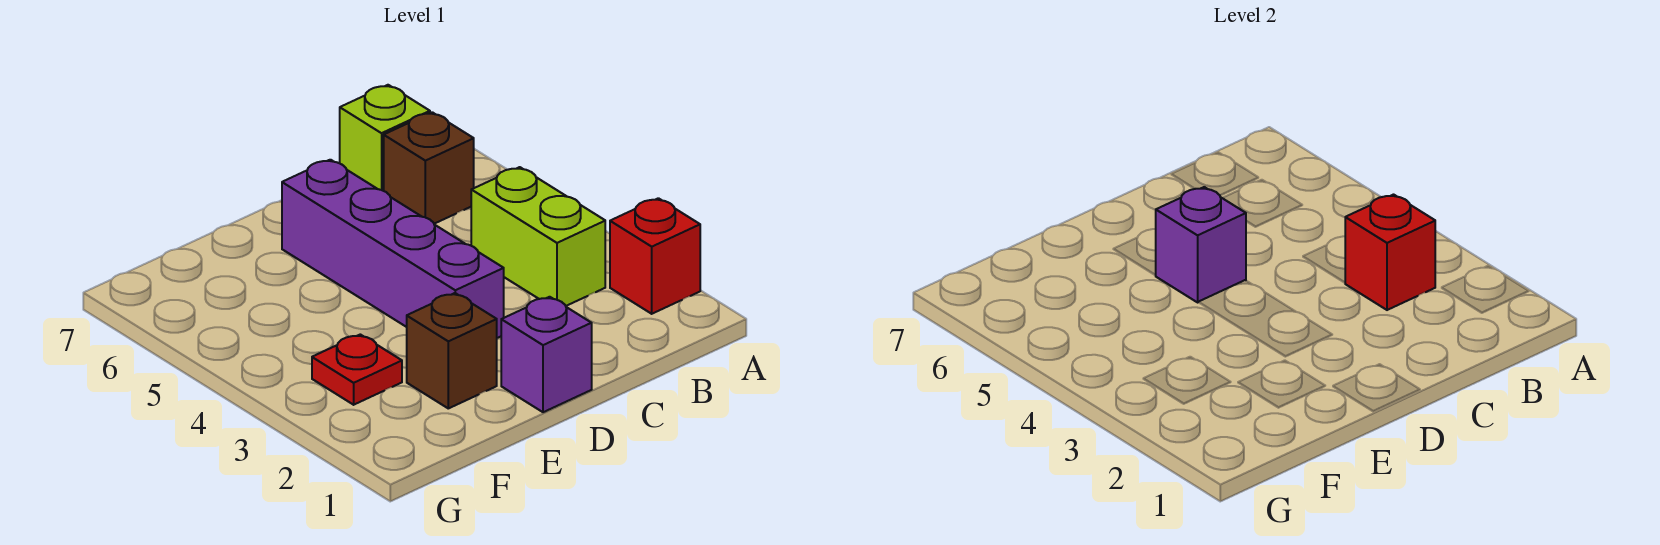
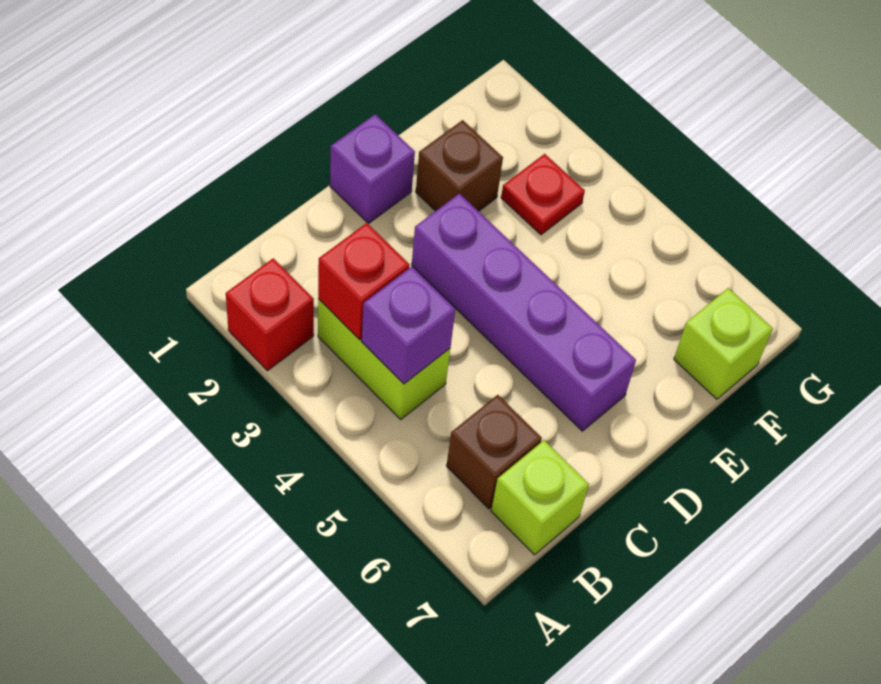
purple brick D5 level 2 -> purple brick B4 level 2
none -> lime brick F7 level 1

